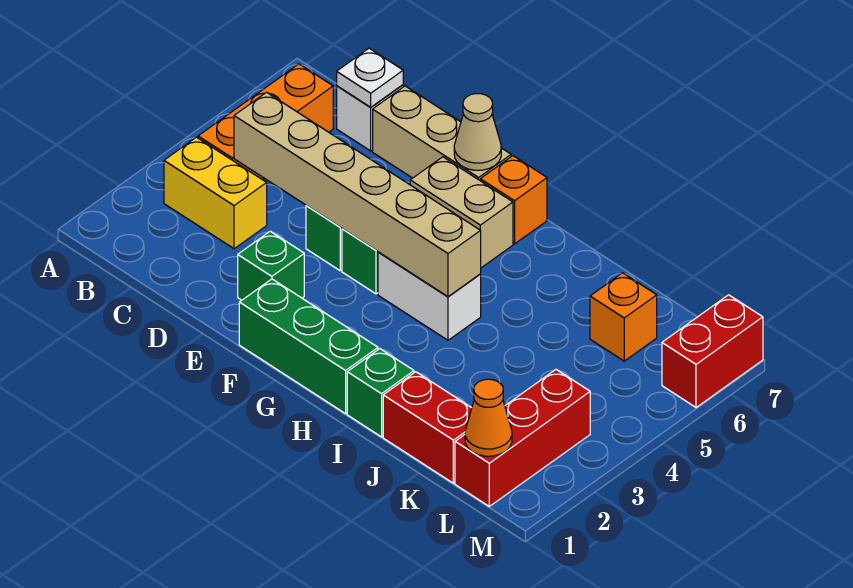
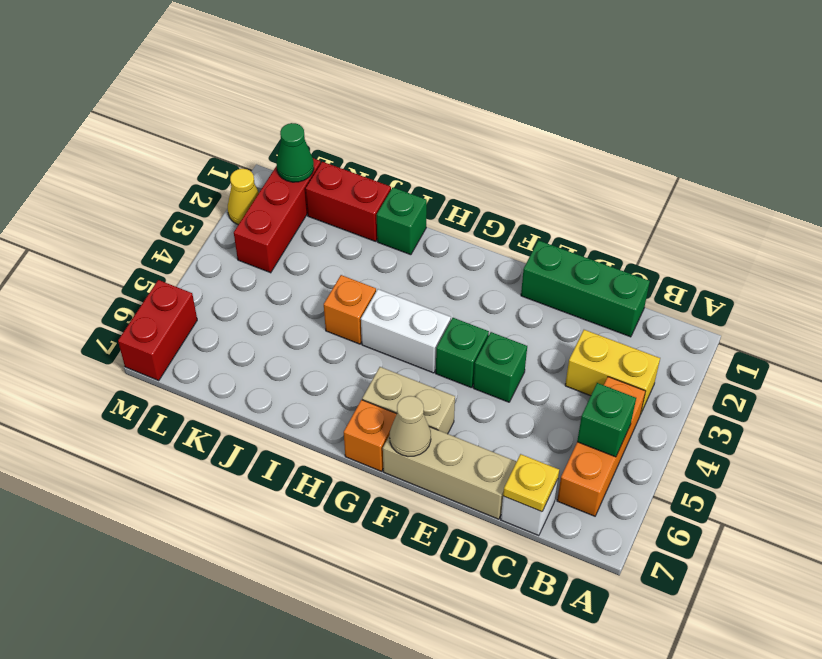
tan brick C4:H4 level 2 -> none
white plate C7 level 2 -> yellow plate C7 level 2
green brick E2 level 1 -> green brick B5 level 2
green brick F1:H1 level 1 -> green brick C1:E1 level 1
orange brick K6 level 1 -> orange brick I4 level 1
orange cone L1 level 2 -> green cone L1 level 2
none -> yellow cone M2 level 1

